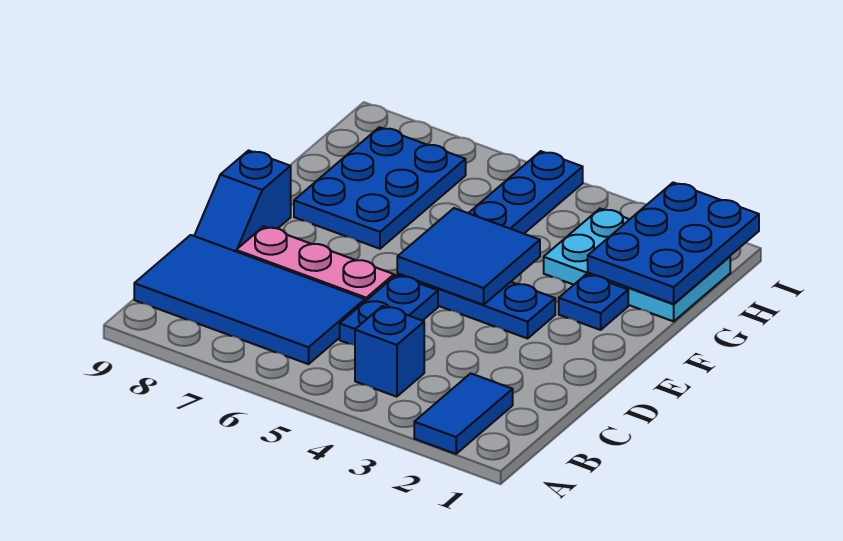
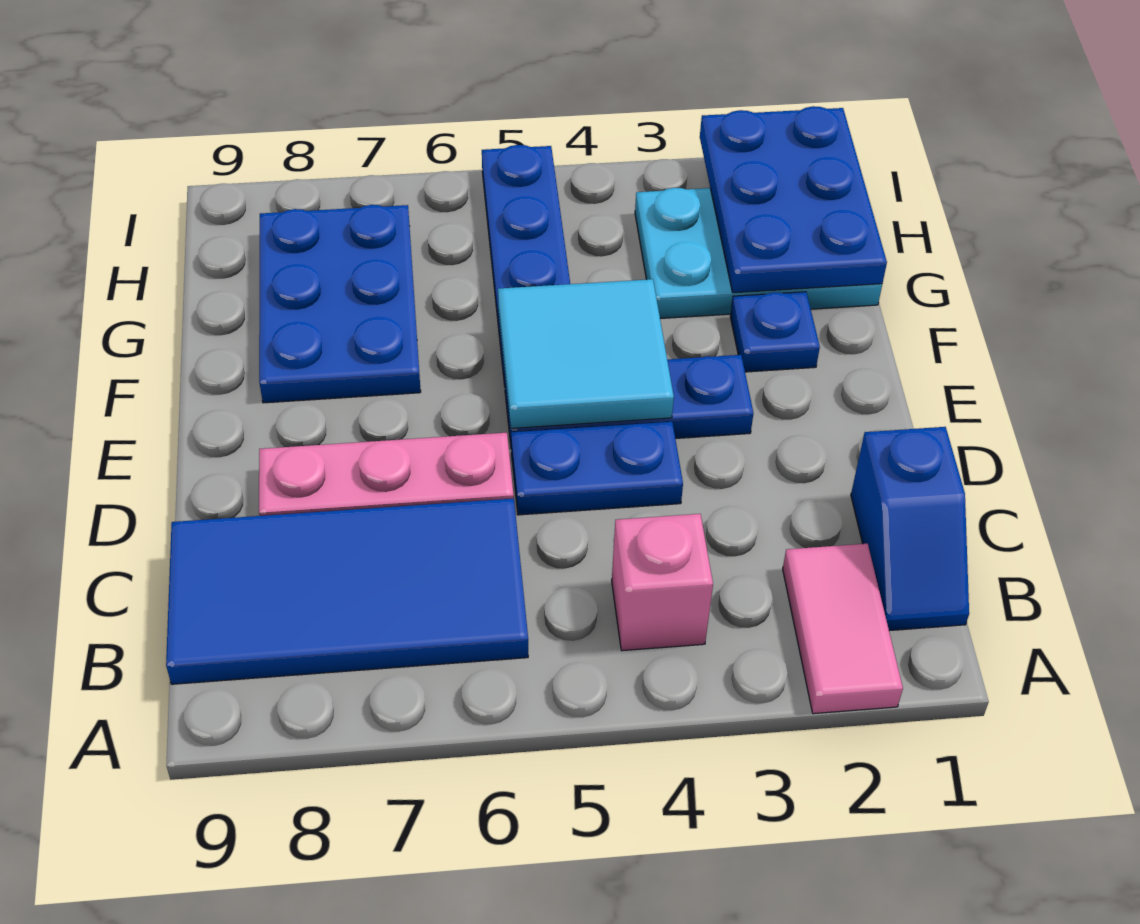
blue tile A2:B2 level 1 -> pink tile A2:B2 level 1
blue brick B4 level 1 -> pink brick B4 level 1
blue plate C5:D5 level 1 -> blue plate D4:D5 level 1
blue slope D9:E9 level 1 top E -> blue slope B1:C1 level 1 top C
blue tile E4:F5 level 2 -> cyan tile E4:F5 level 2

